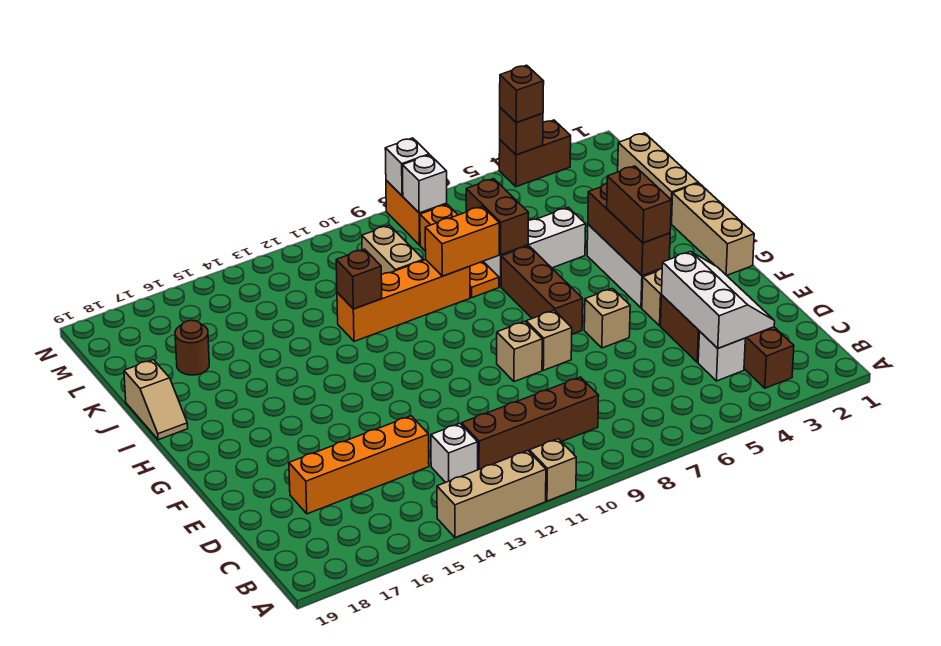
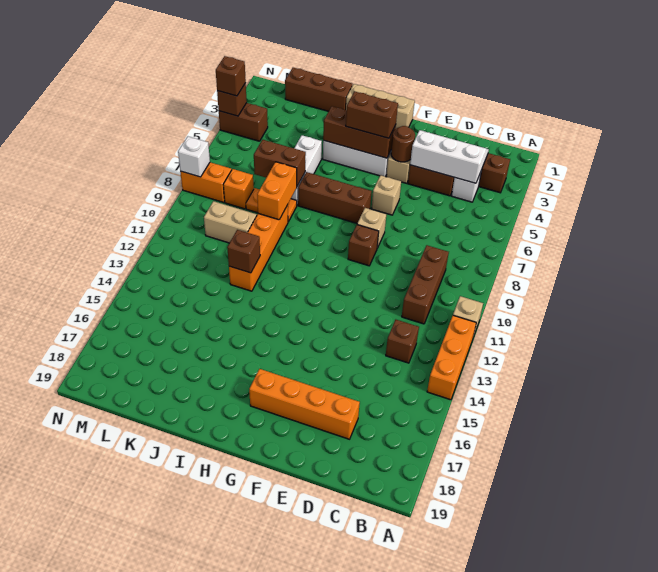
tan brick A12:A14 level 1 -> orange brick A12:A14 level 1
brown brick C9:C12 level 1 -> brown brick C9:C11 level 1
white brick C13 level 1 -> brown brick C13 level 1
orange brick D14:D17 level 1 -> orange brick D17:G17 level 1
tan brick F9 level 1 -> brown brick F9 level 1
tan slope I19:J19 level 1 top J -> none
tan brick J1:L1 level 1 -> brown brick J1:L1 level 1
brown round brick K17 level 1 -> brown round brick F4 level 2
white brick M8 level 2 -> none
brown brick N3:N4 level 1 -> brown brick M4:N4 level 1

